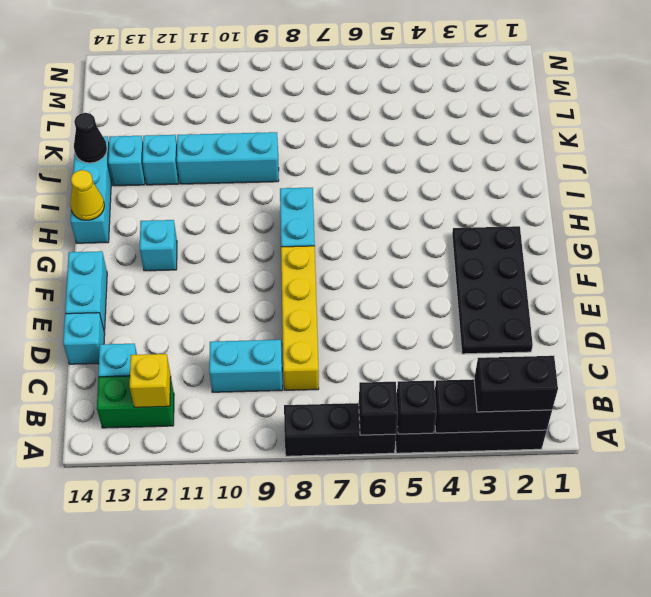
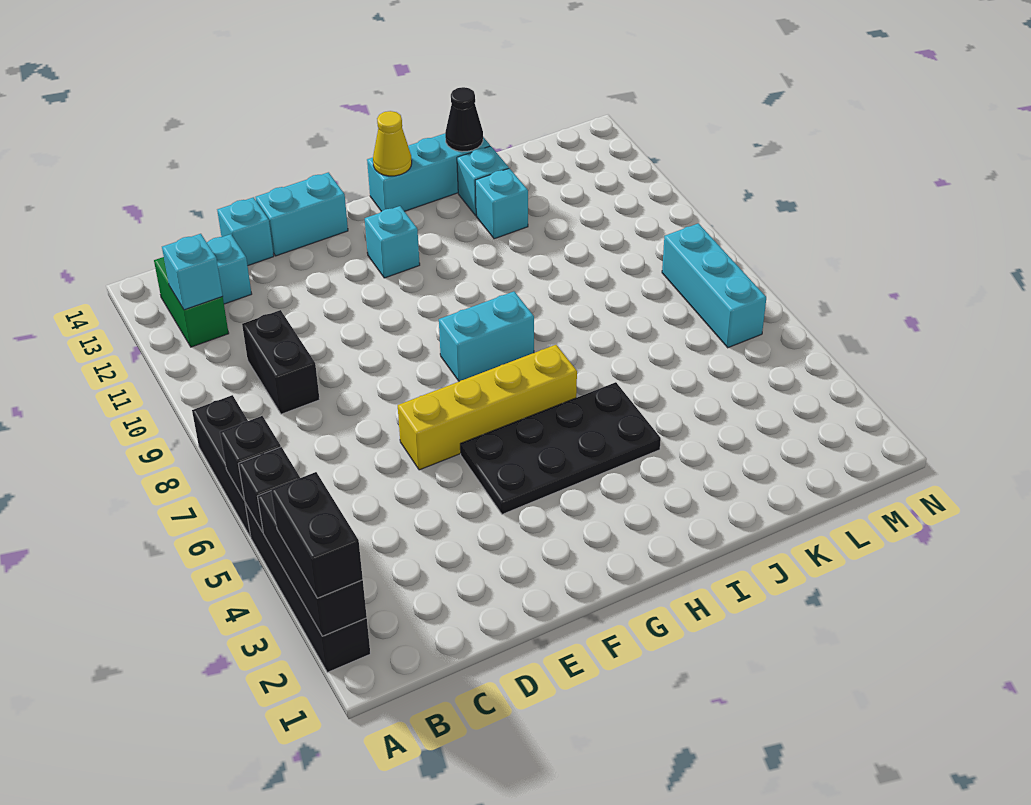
yellow brick B12 level 2 -> cyan brick B12 level 2
yellow brick C8:F8 level 1 -> yellow brick E6:H6 level 1
cyan brick C9:C10 level 1 -> black brick C9:C10 level 1
black plate D2:G3 level 1 -> black plate F4:I5 level 1
cyan brick J9:J11 level 1 -> cyan brick M6:M8 level 1

